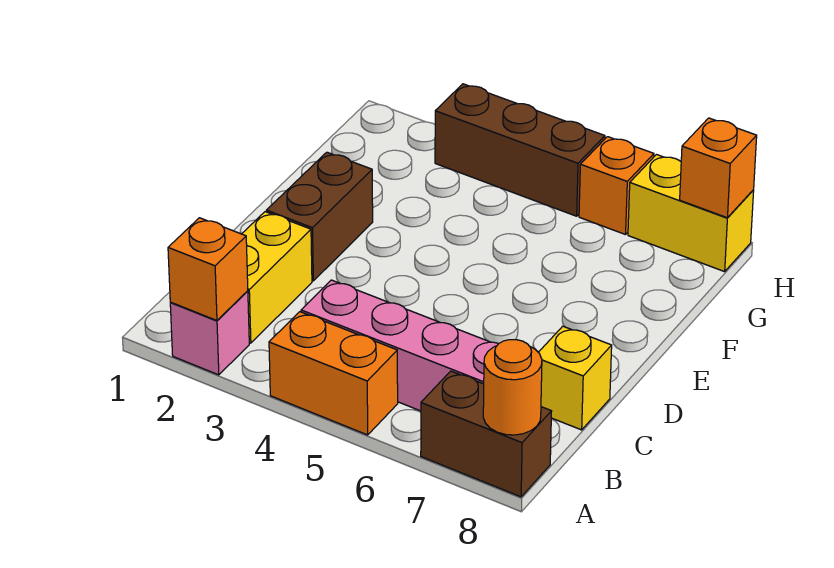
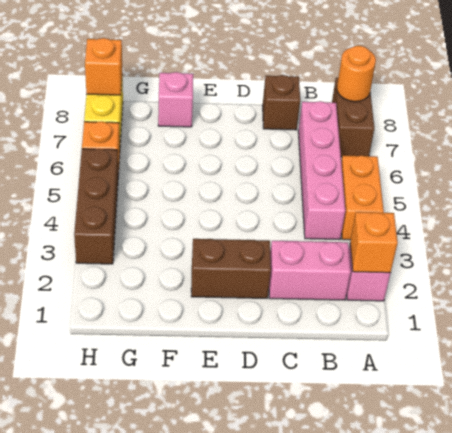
yellow brick B2:C2 level 1 -> pink brick B2:C2 level 1
yellow brick C8 level 1 -> brown brick C8 level 1
none -> pink brick F8 level 1

